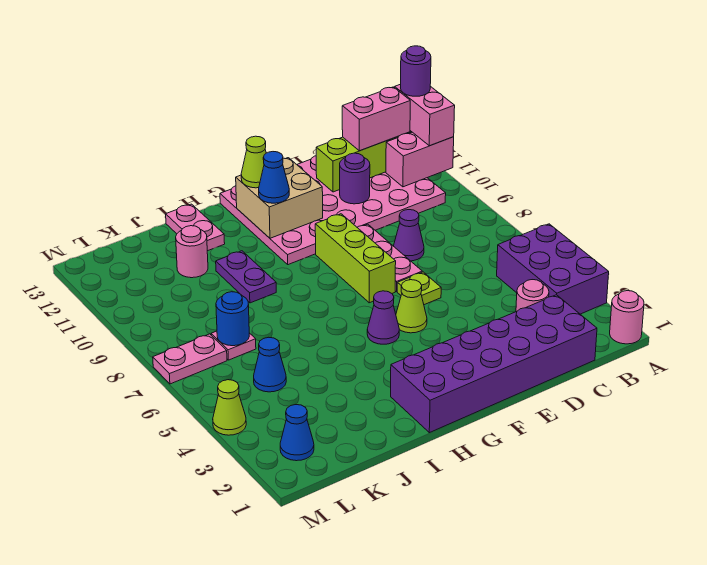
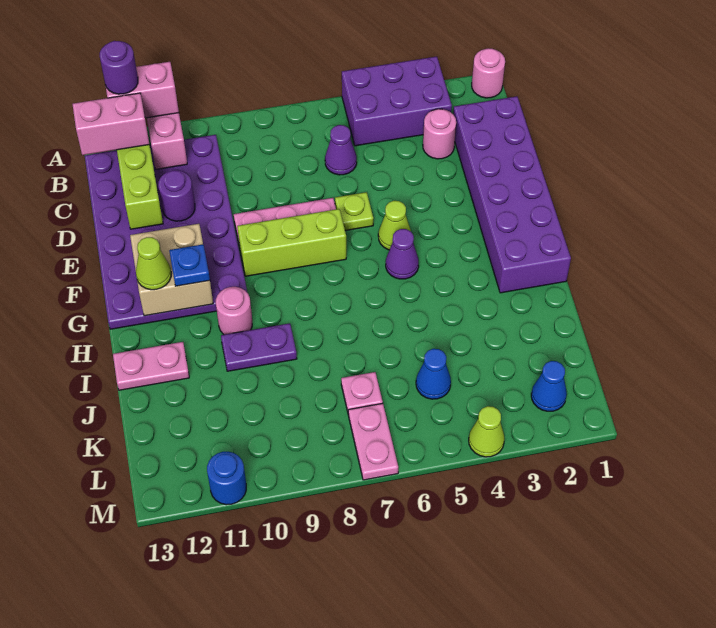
pink plate B10:G13 level 1 -> purple plate B10:G13 level 1
pink brick B12:C12 level 3 -> pink brick B12:B13 level 3
purple cone D8 level 1 -> purple cone C6 level 1
blue cone G11 level 3 -> blue plate G11 level 3
pink round brick J11 level 1 -> pink round brick H10 level 1
blue round brick K7 level 2 -> blue round brick M11 level 1

